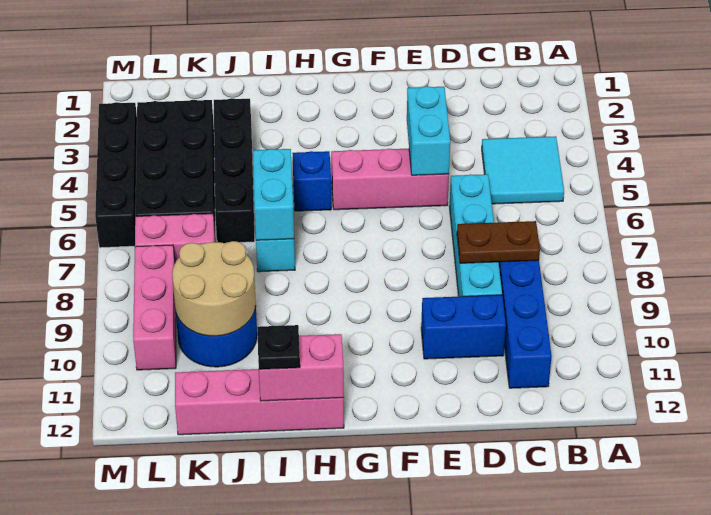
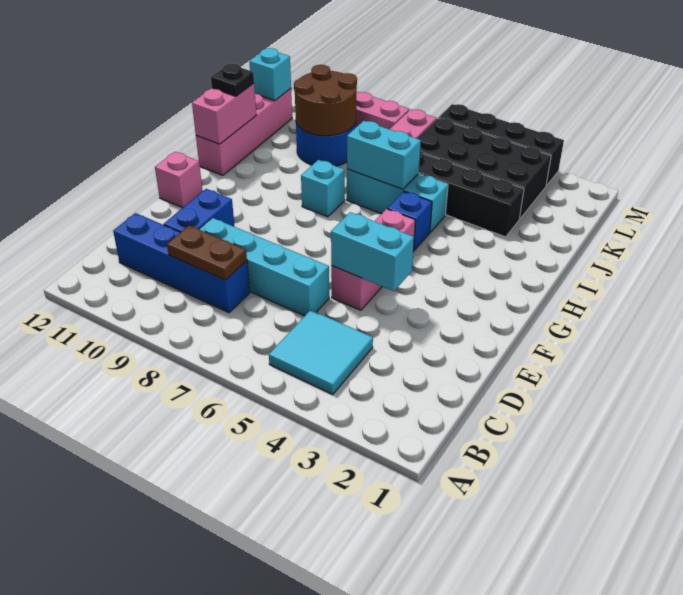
brown plate C8:D8 level 2 -> brown plate C8:C9 level 2
none -> pink brick F12 level 1
none -> cyan brick H8 level 1
tan round brick J9:K10 level 2 -> brown round brick J9:K10 level 2
none -> cyan brick K12 level 2

